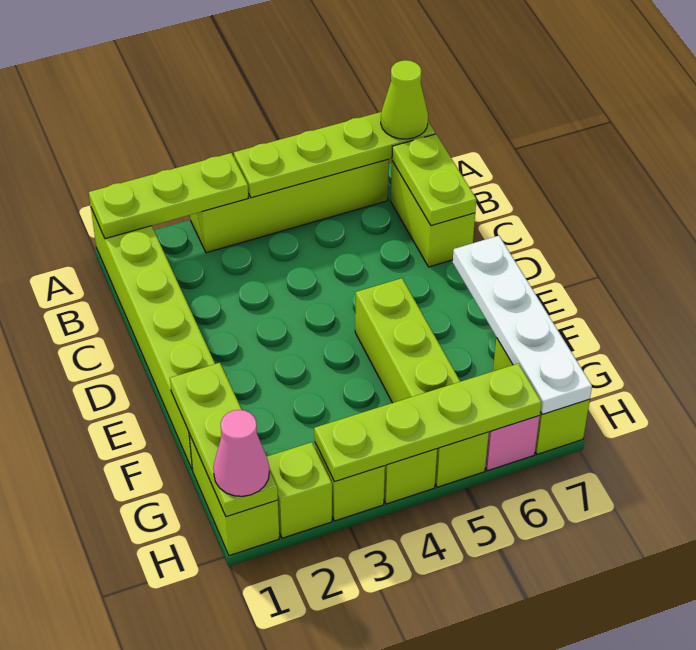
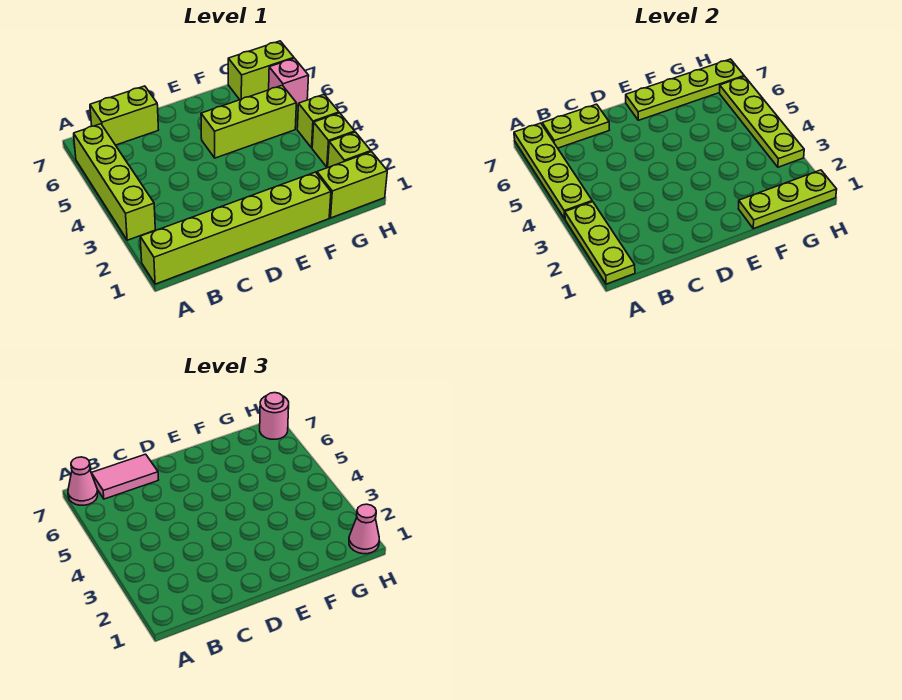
lime cone A7 level 3 -> pink cone A7 level 3
none -> pink tile B7:C7 level 3
lime brick E5:H5 level 1 -> lime brick E5:G5 level 1
white plate E7:H7 level 2 -> lime plate E7:H7 level 2
none -> pink round brick H7 level 3

